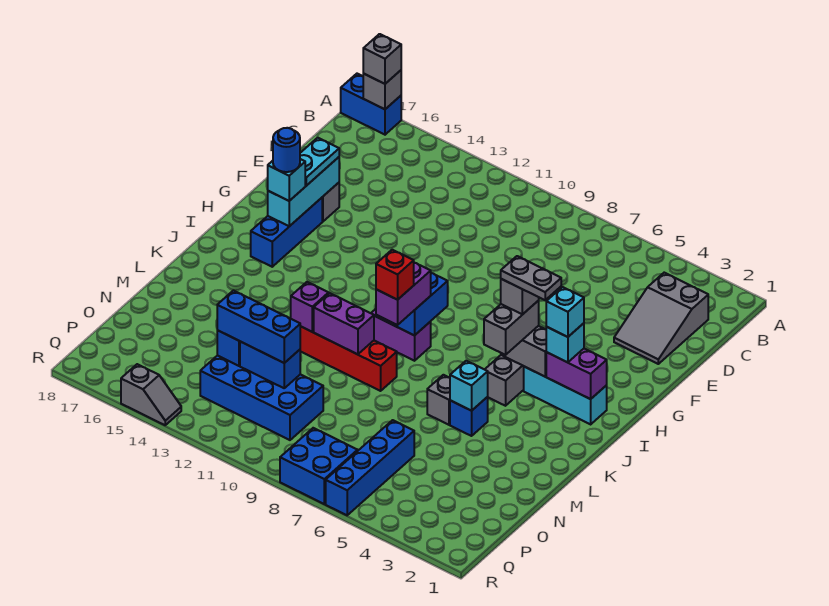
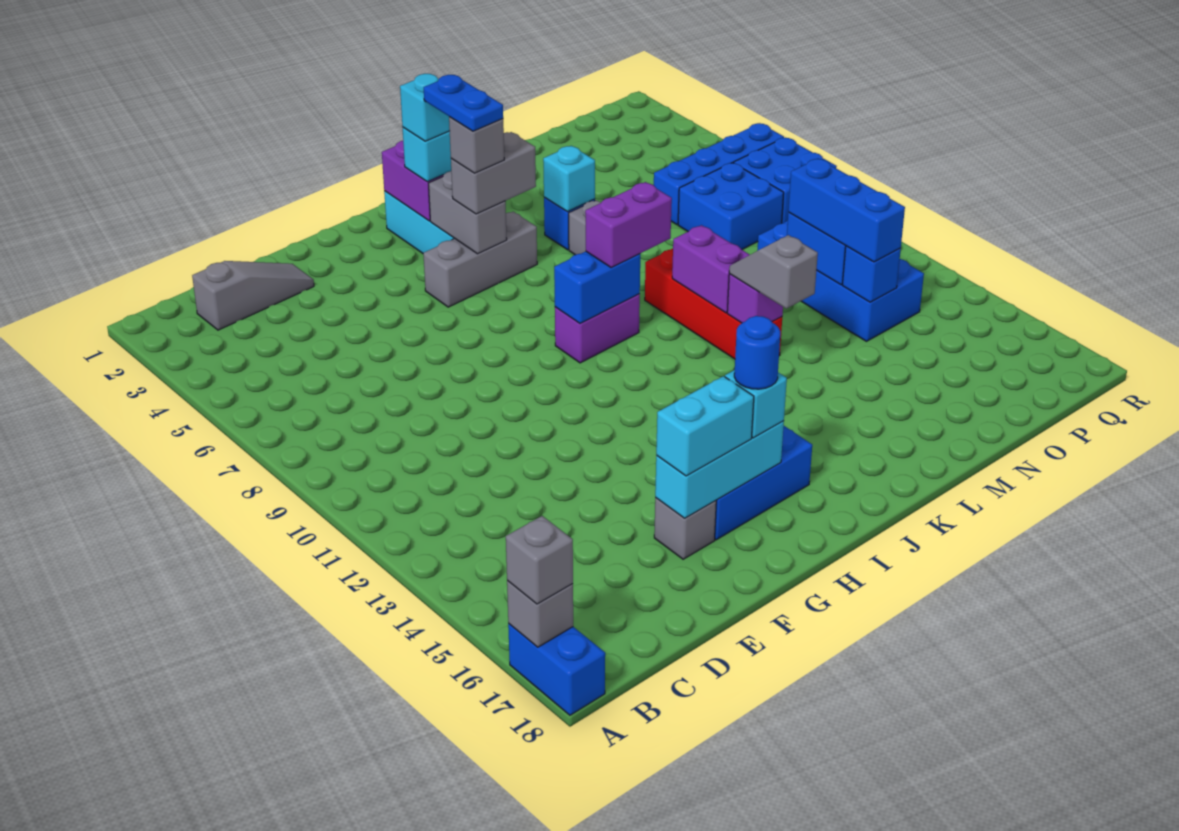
grey slope C2:E3 level 1 top C -> grey slope C2:E2 level 1 top C
cyan plate F16:G16 level 3 -> cyan brick F16:G16 level 3
grey plate I4:I5 level 5 -> blue plate I4:I5 level 5
purple brick J9:J10 level 1 -> purple brick I9:J9 level 1
red brick K9 level 4 -> none
none -> blue brick O7:P8 level 1
grey slope R14:R15 level 1 top 15 -> grey slope L12:L13 level 3 top 13

